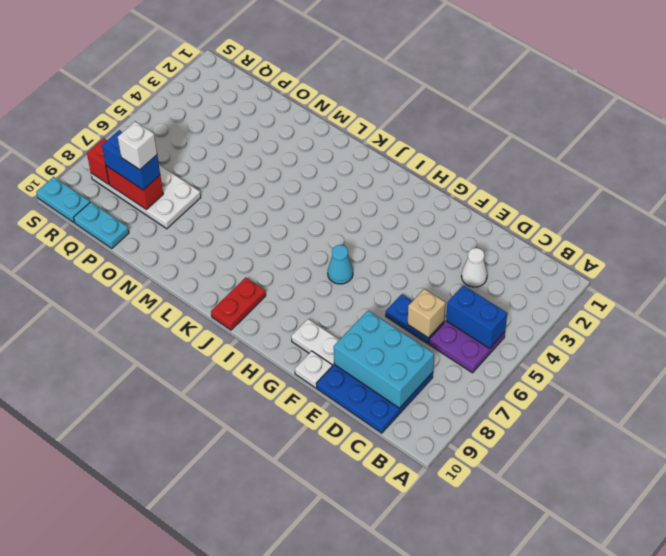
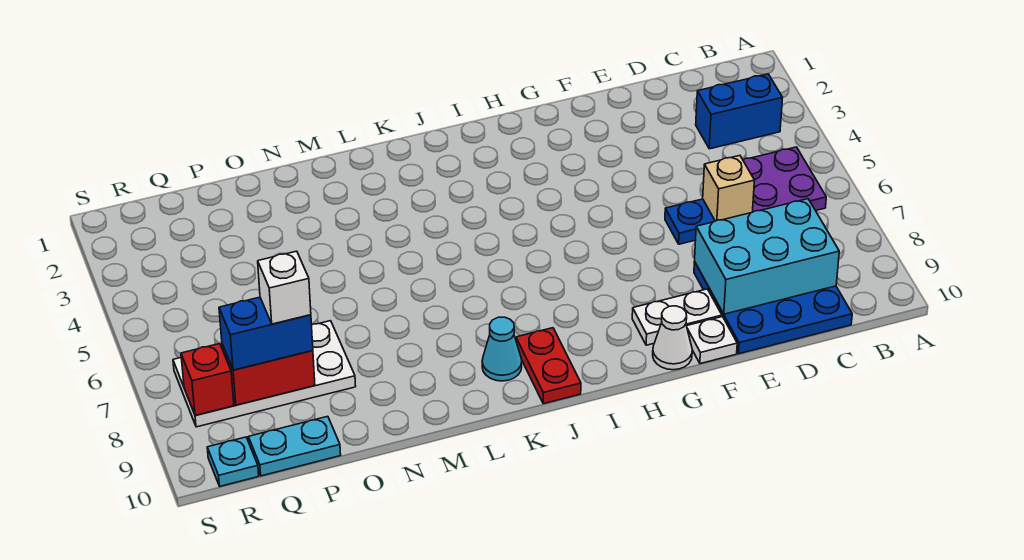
blue brick B5:C5 level 2 -> blue brick B3:C3 level 1
white cone D3 level 1 -> white cone G10 level 1
cyan cone H6 level 1 -> cyan cone K9 level 1
cyan plate R10:S10 level 1 -> cyan plate R10 level 1

